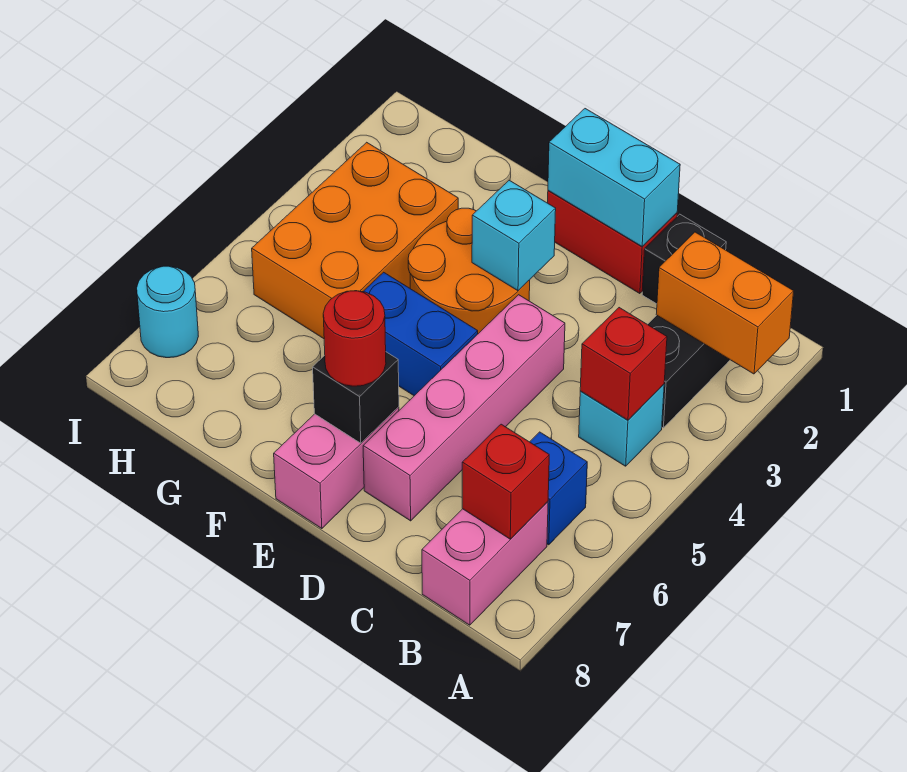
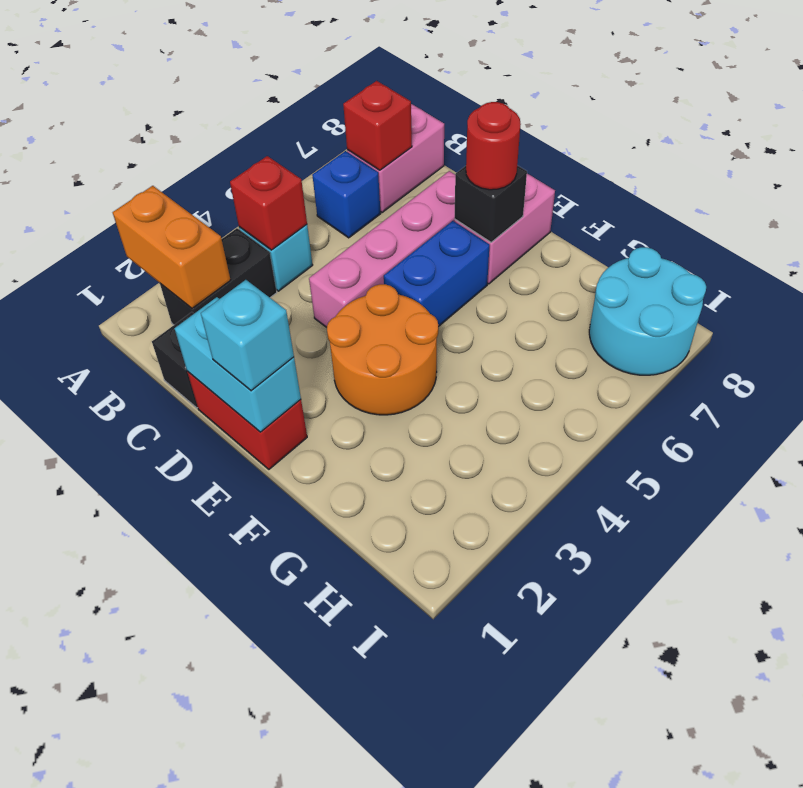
cyan brick E3 level 2 -> cyan brick E1 level 3
blue brick E5:F5 level 1 -> blue brick E5:E6 level 1
orange brick G3:H5 level 1 -> none
cyan round brick I7 level 1 -> cyan round brick H7:I8 level 1

